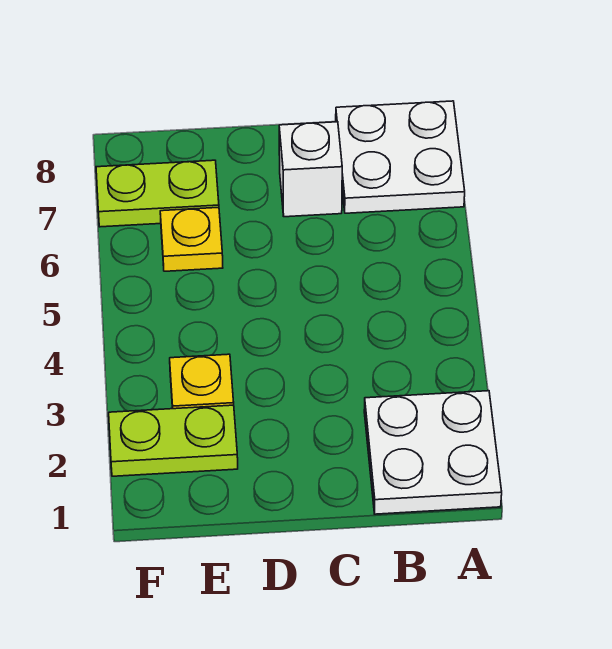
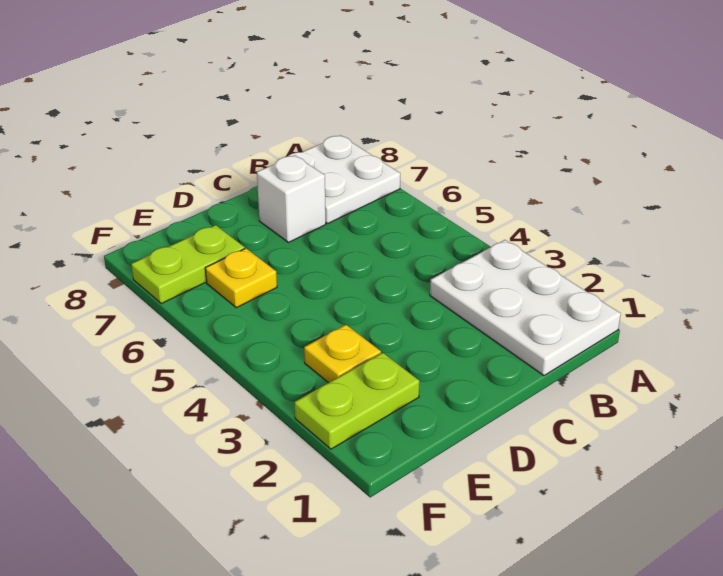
white plate A1:B2 level 1 -> white plate A1:B3 level 1

